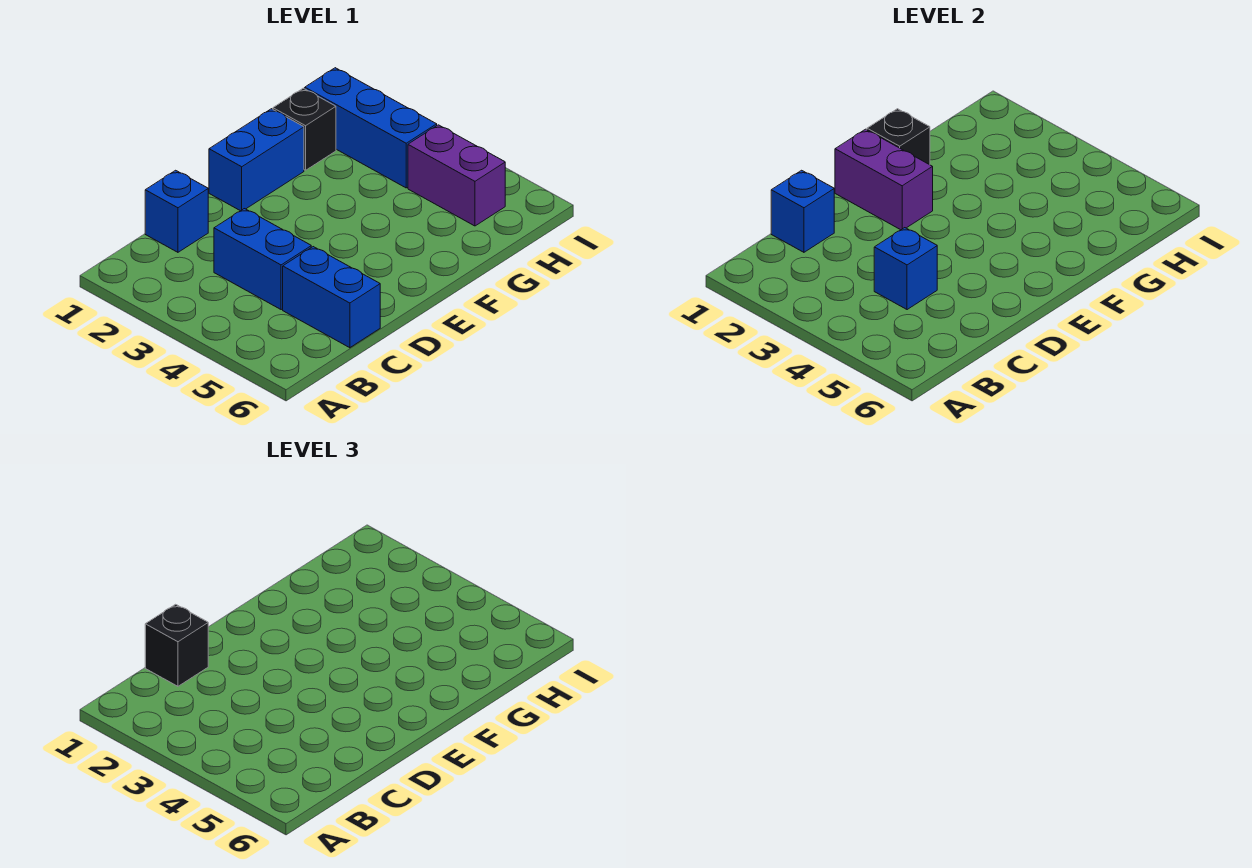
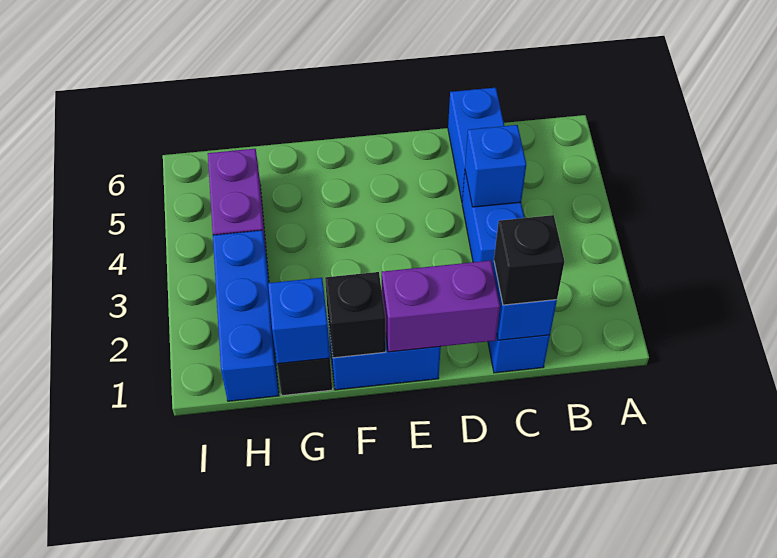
purple brick E1:E2 level 2 -> purple brick D1:E1 level 2
none -> blue brick G1 level 2

